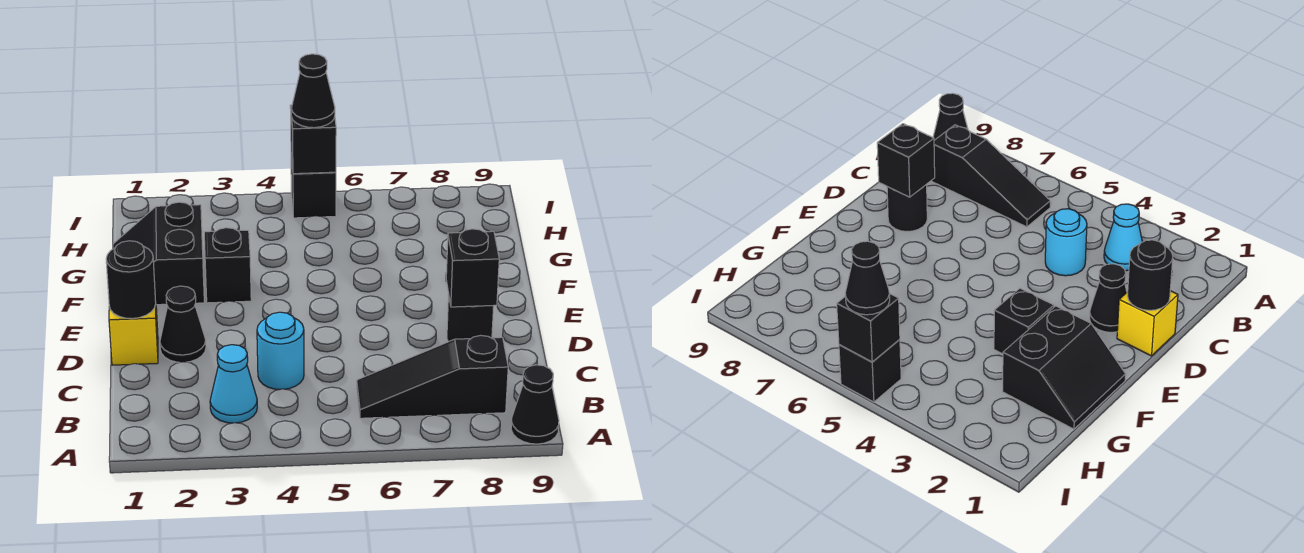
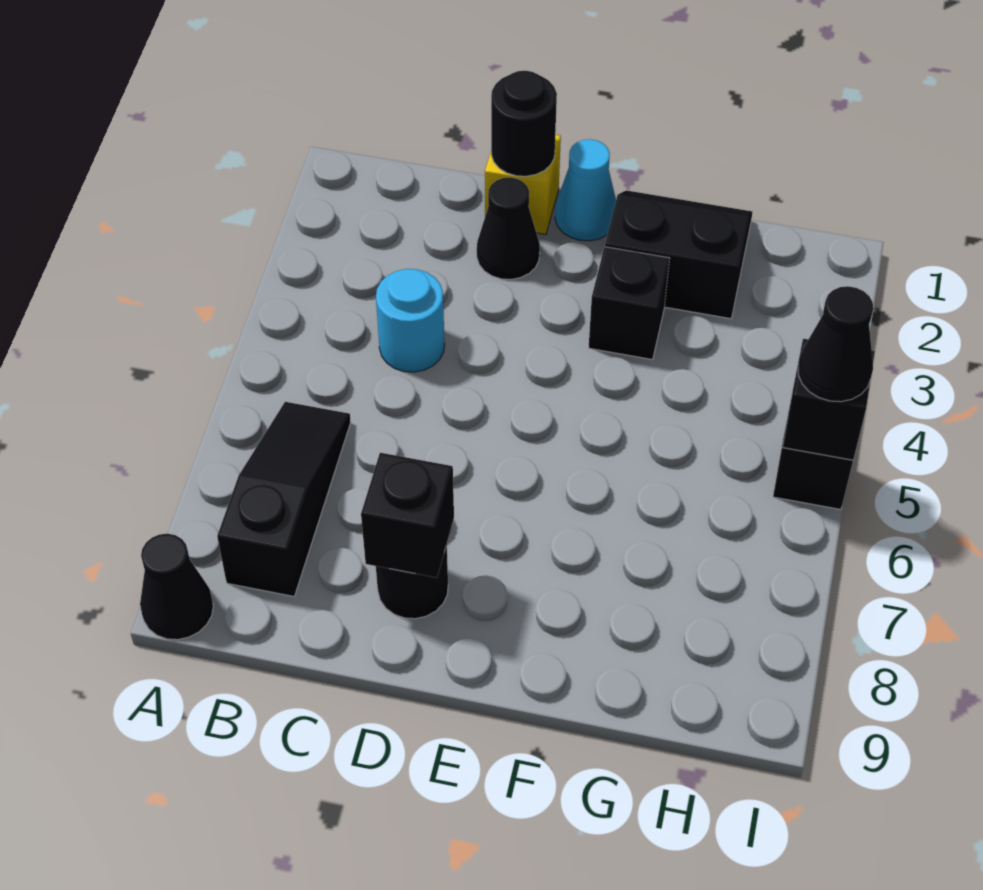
cyan cone B3 level 1 -> cyan cone E1 level 1

